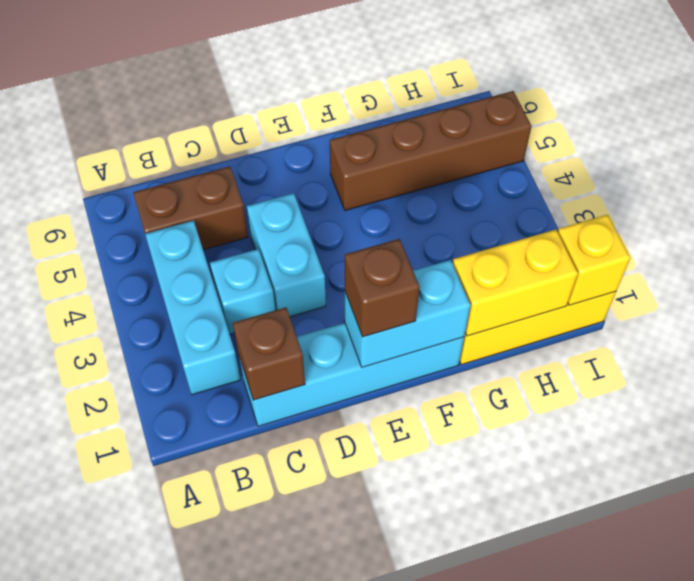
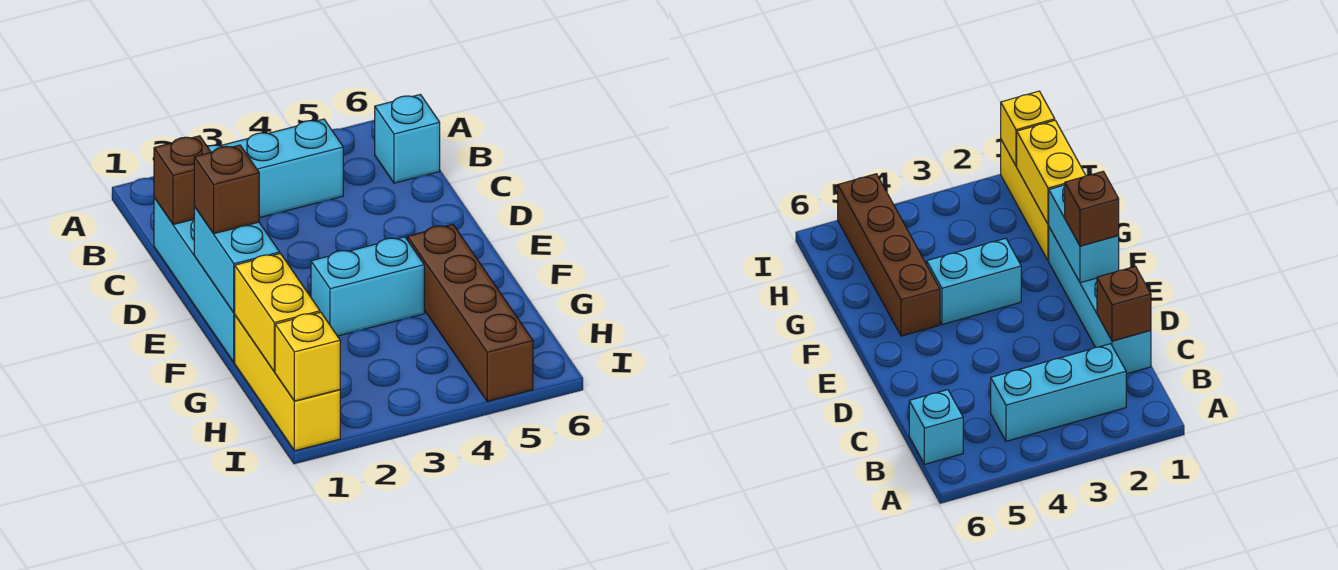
brown brick B5:C5 level 1 -> none
cyan brick C3 level 1 -> cyan brick B6 level 1
cyan brick D3:D4 level 1 -> cyan brick F3:F4 level 1

